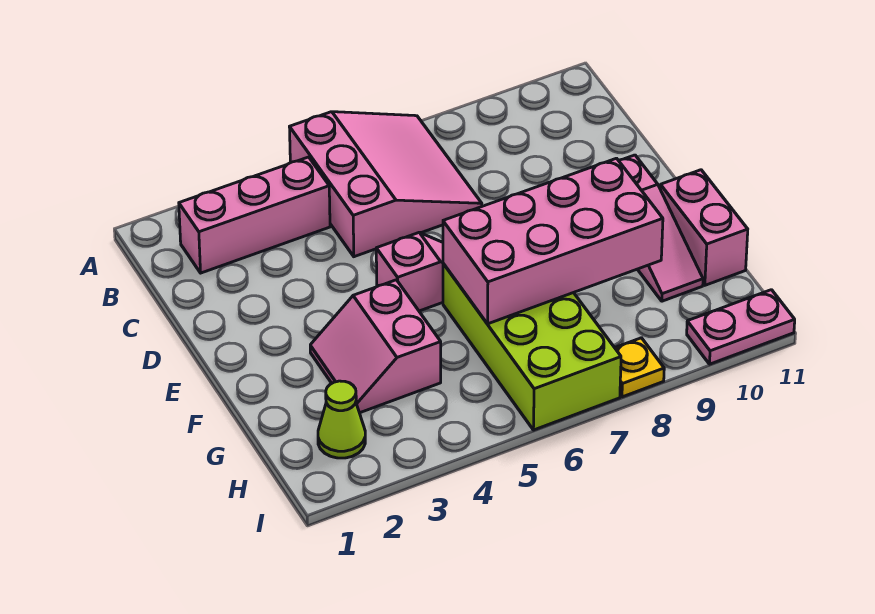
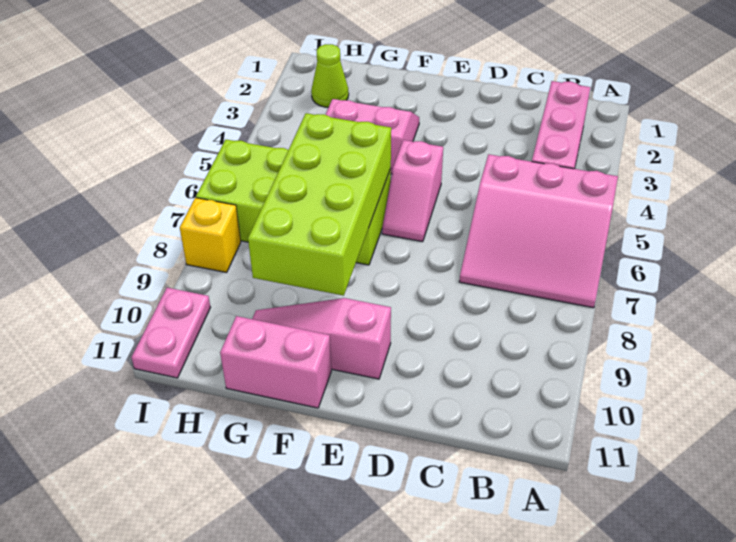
pink brick F6:G9 level 2 -> lime brick F6:G9 level 2
yellow plate I8 level 1 -> yellow brick I8 level 1

